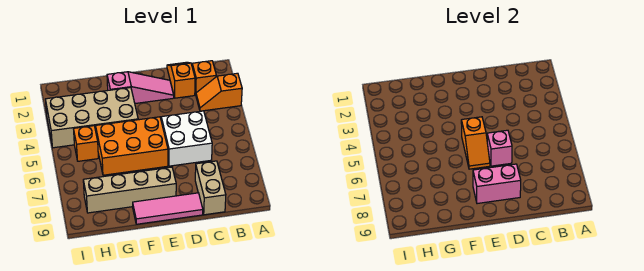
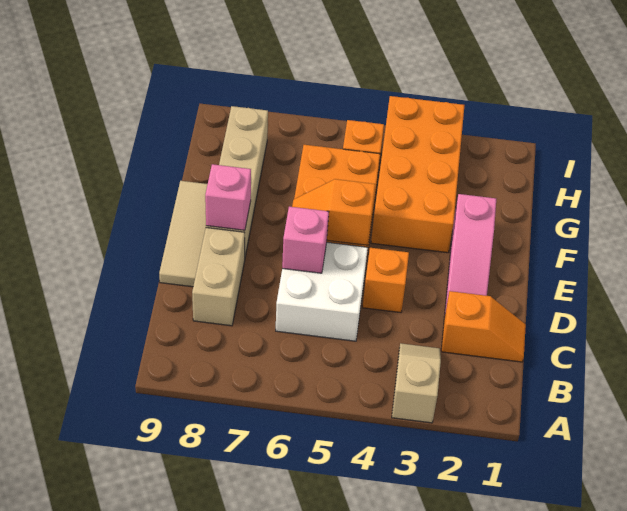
orange slope A3:B3 level 1 top A -> tan slope A3:B3 level 1 top A
orange brick B2 level 1 -> orange brick D4 level 1
tan brick C8:C9 level 1 -> tan brick C8:D8 level 1
pink brick D8:E8 level 2 -> pink brick E8 level 2
pink tile D9:F9 level 1 -> tan tile D9:F9 level 1
tan brick F3:I4 level 1 -> orange brick F3:I4 level 1

